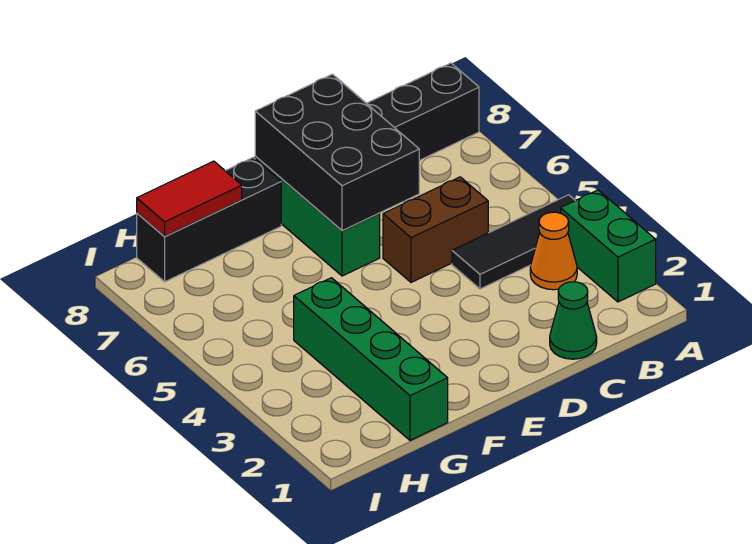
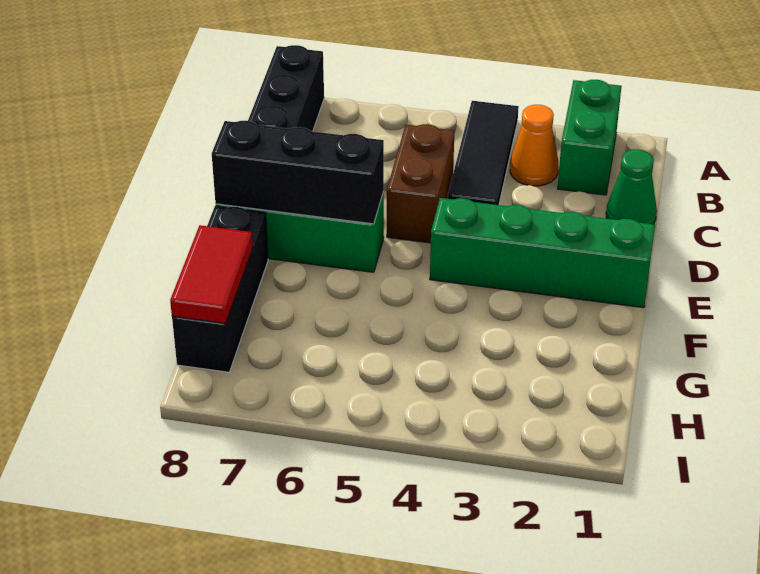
green brick A2:A3 level 1 -> green brick A2:B2 level 1
black brick D6:E8 level 2 -> black brick E6:E8 level 2
green brick G1:G4 level 1 -> green brick E1:E4 level 1

